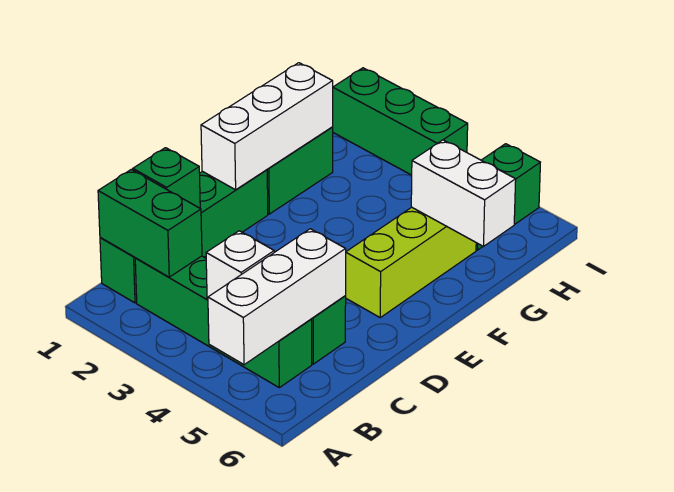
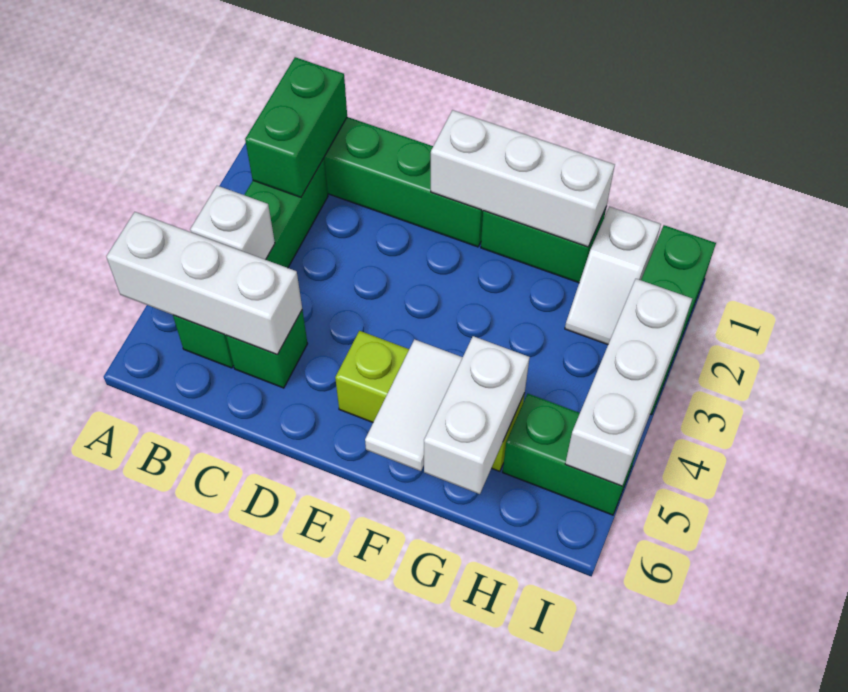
green brick C1 level 2 -> none
none -> white tile F5:F6 level 2
none -> white slope H1:H2 level 1 top 1
none -> white brick I3:I5 level 2

